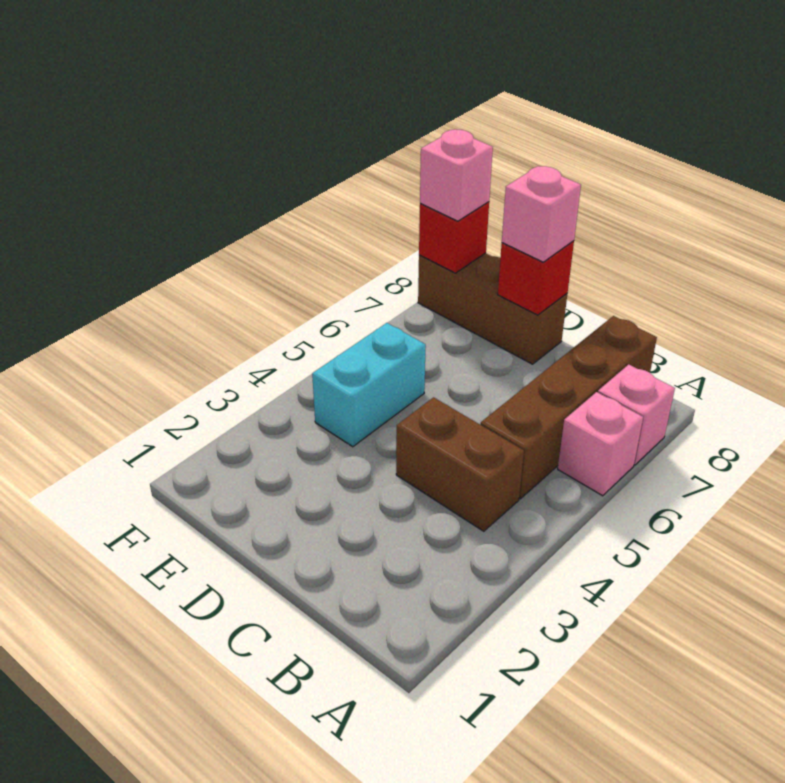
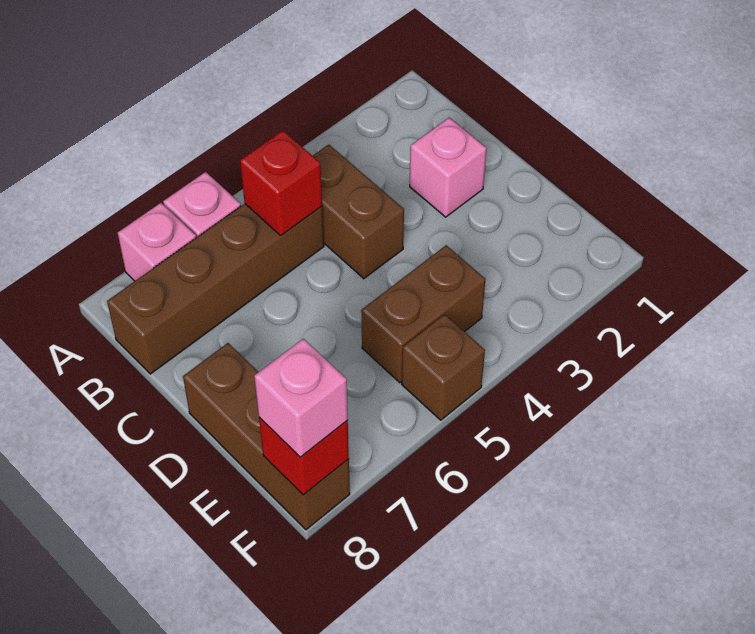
red brick D8 level 2 -> red brick B5 level 2
pink brick D8 level 3 -> pink brick C2 level 1
cyan brick E4:E5 level 1 -> brown brick E4:E5 level 1
none -> brown brick F5 level 1

